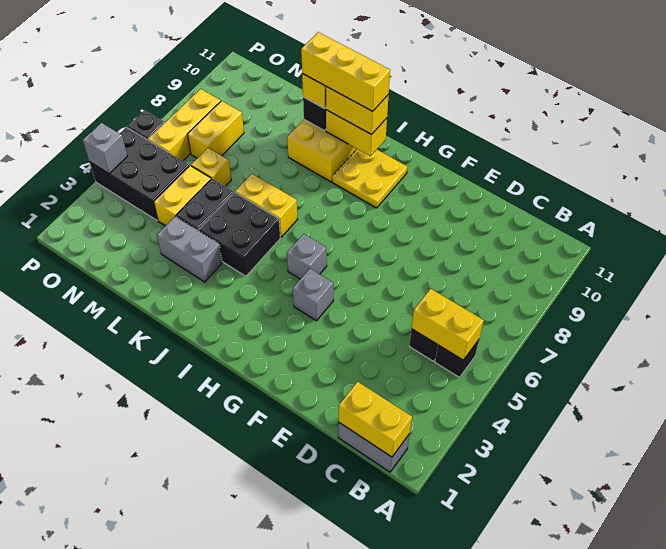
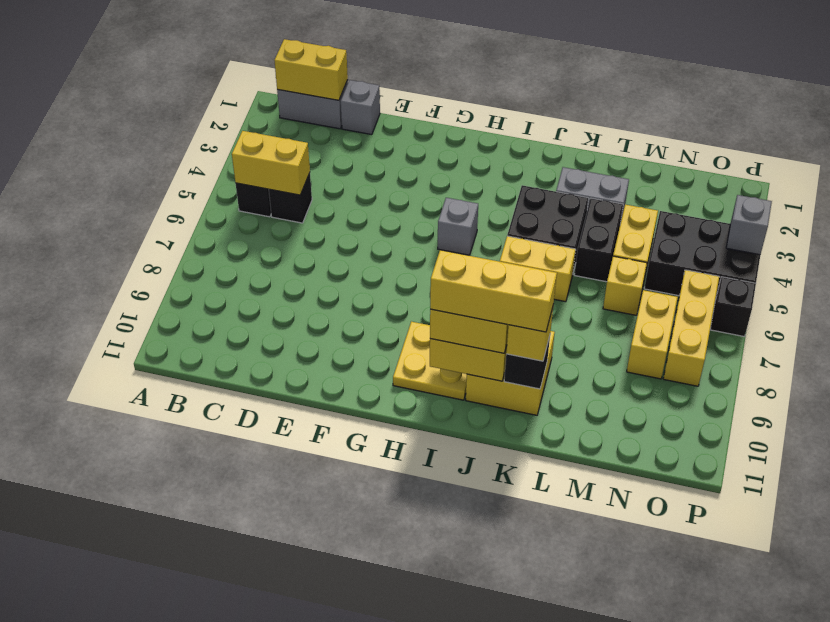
grey brick G4 level 1 -> grey brick D1 level 1

